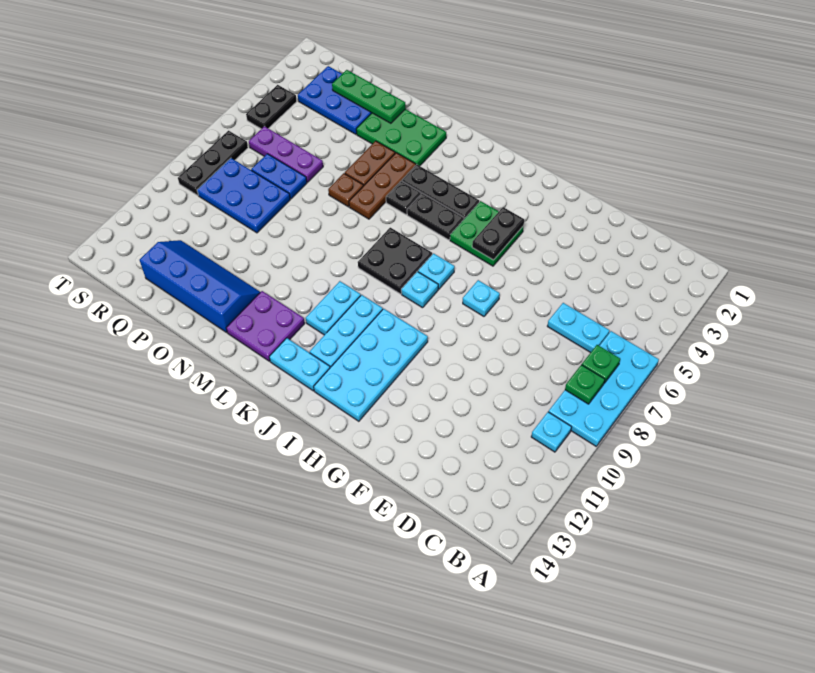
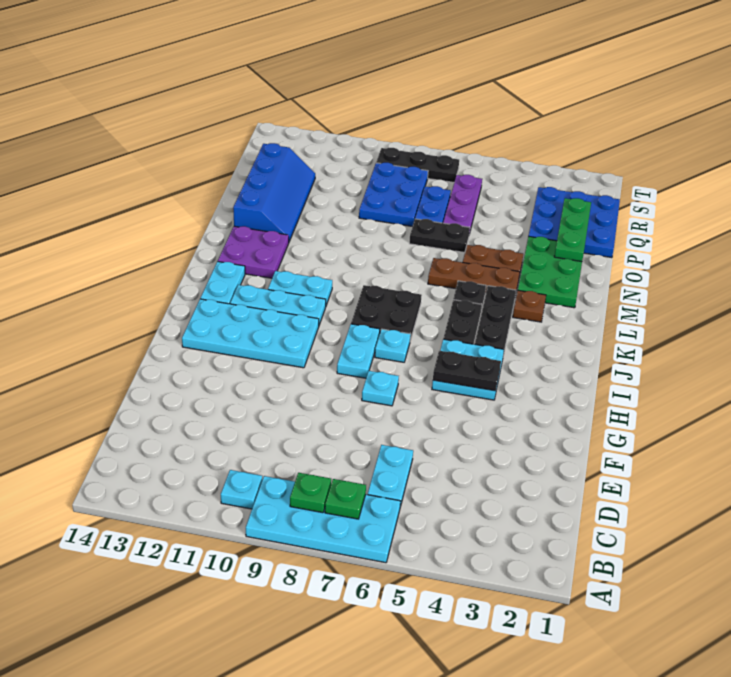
green plate H4:I5 level 1 -> cyan plate H4:I5 level 1
cyan plate I8 level 1 -> cyan plate H8:I8 level 1
brown plate N6 level 1 -> brown plate L3 level 1
blue plate P2:R3 level 1 -> blue plate P1:R3 level 1
black plate S4:S5 level 1 -> black plate O6:O7 level 1

